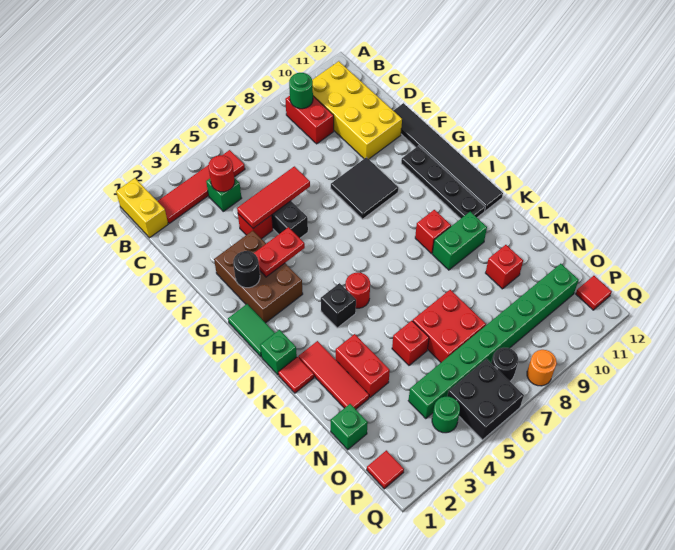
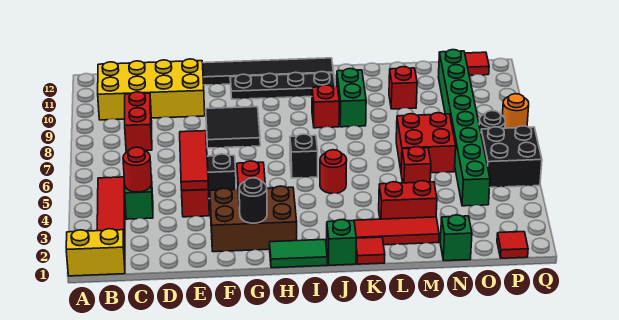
red brick B9:C9 level 1 -> red brick C8:C9 level 1
green round brick B9 level 2 -> none
black brick J4 level 1 -> black brick I6 level 1
green round brick P4 level 1 -> none

